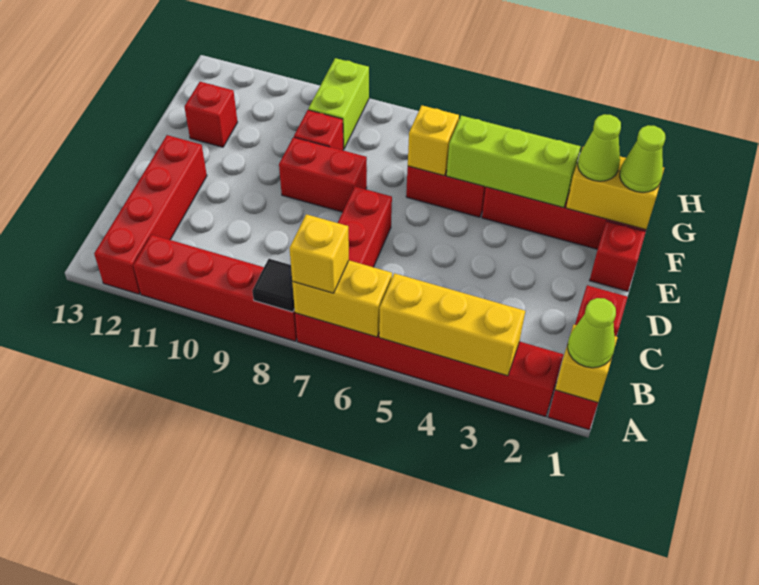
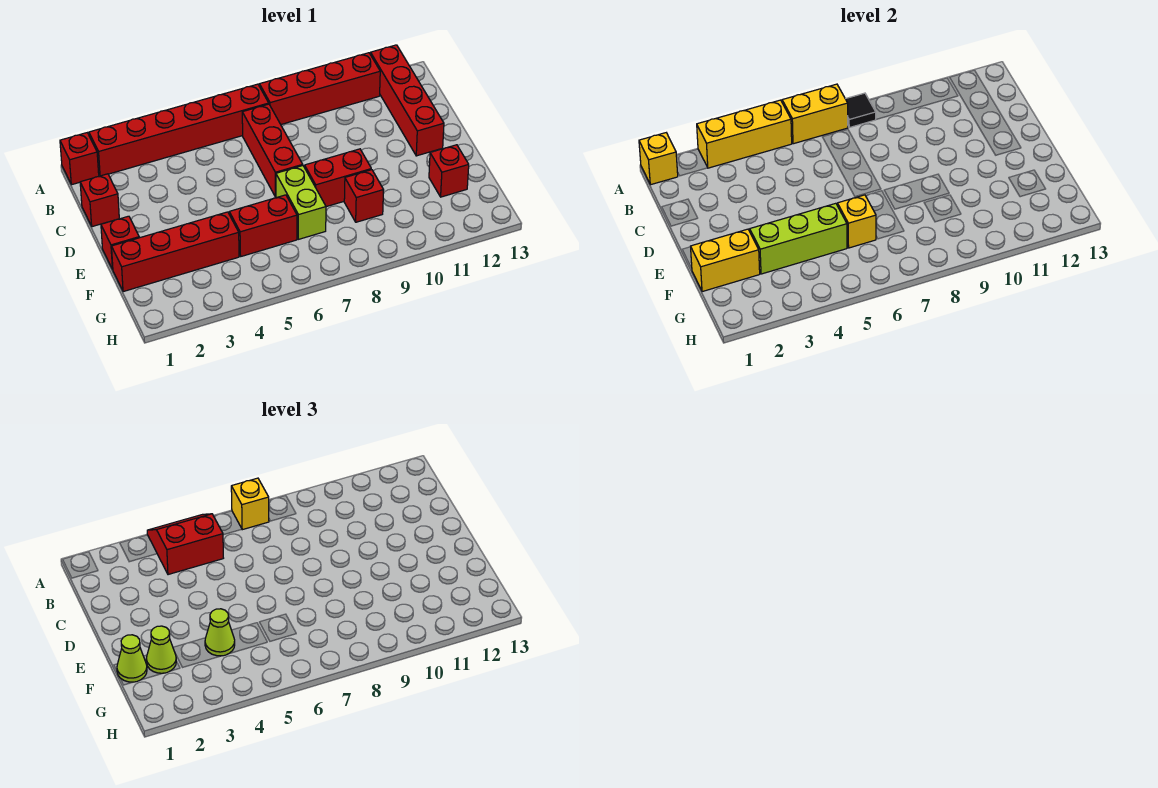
lime cone A1 level 3 -> lime cone F4 level 3
none -> red slope A4:B5 level 3 top B
lime brick G9:H9 level 1 -> lime brick E7:F7 level 1

